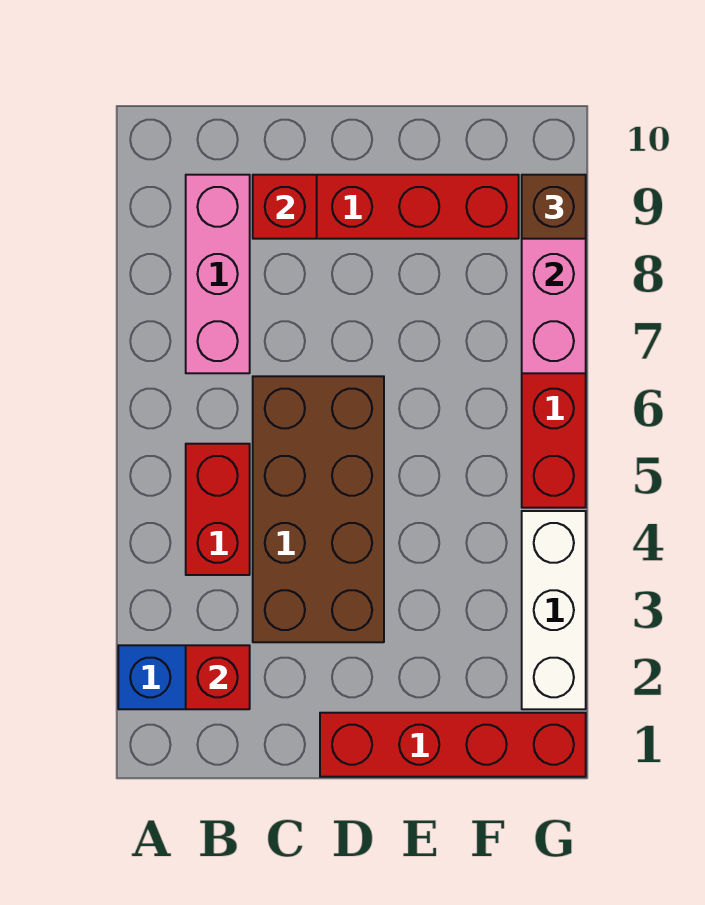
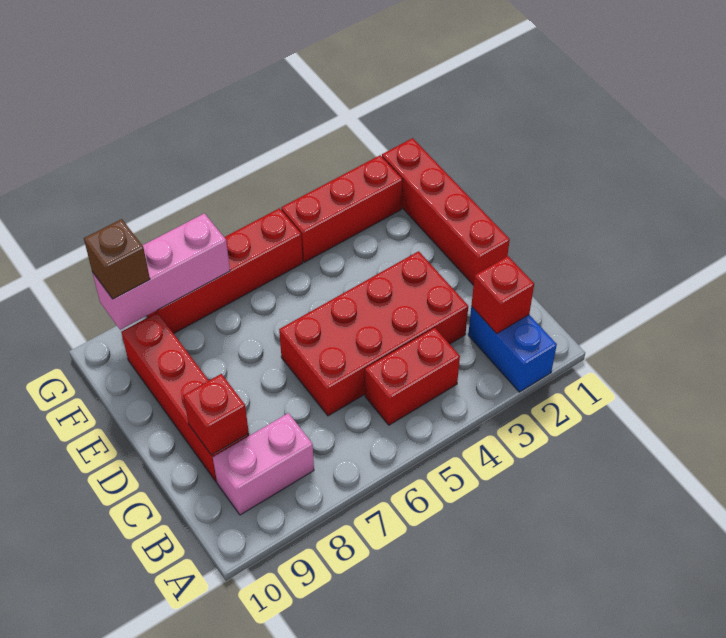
pink brick B7:B9 level 1 -> pink brick B8:B9 level 1
brown brick C3:D6 level 1 -> red brick C3:D6 level 1
white brick G2:G4 level 1 -> red brick G2:G4 level 1

